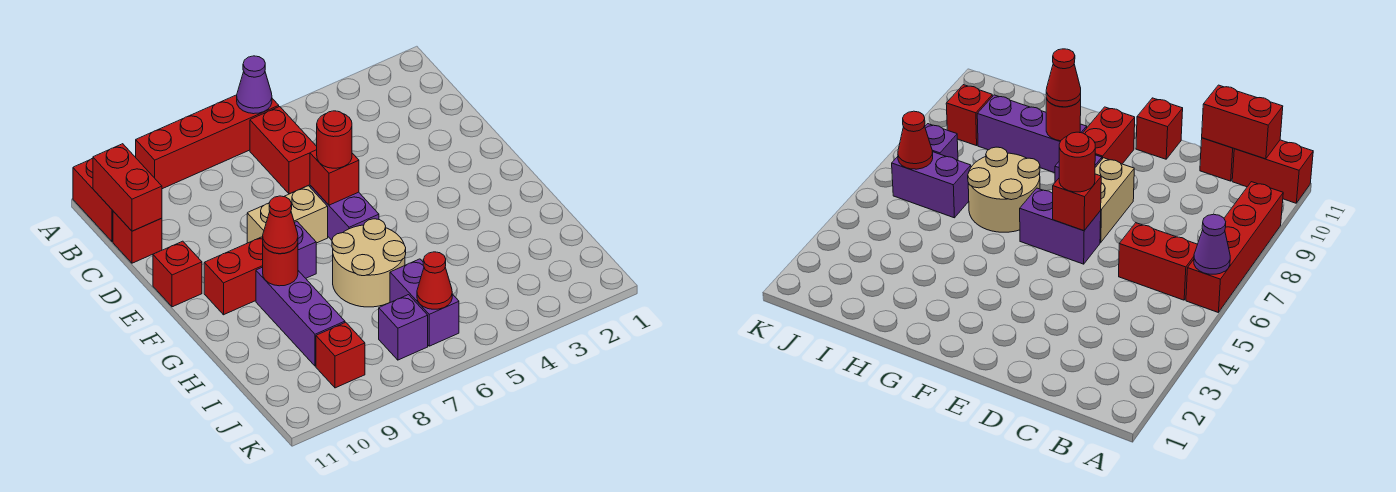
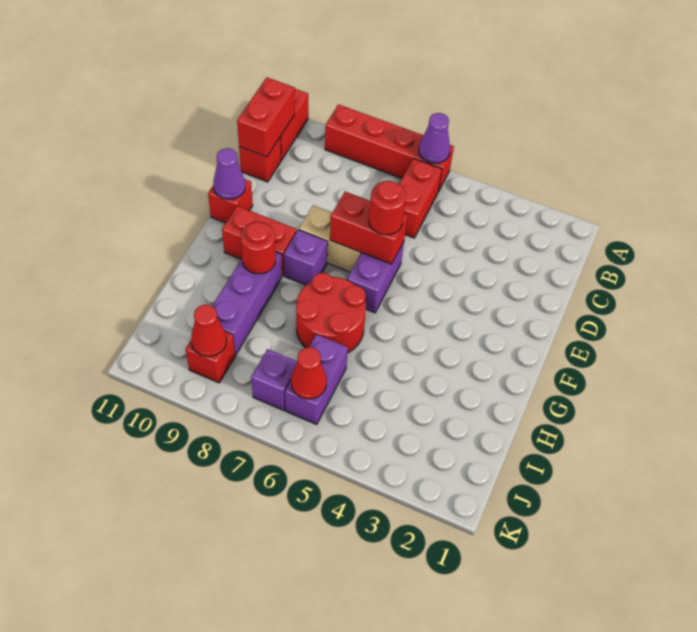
red brick E6 level 2 -> red brick E6:E7 level 2
none -> purple cone E11 level 2
tan round brick G6:H7 level 1 -> red round brick G6:H7 level 1
red cone G9 level 3 -> red cone J9 level 2

